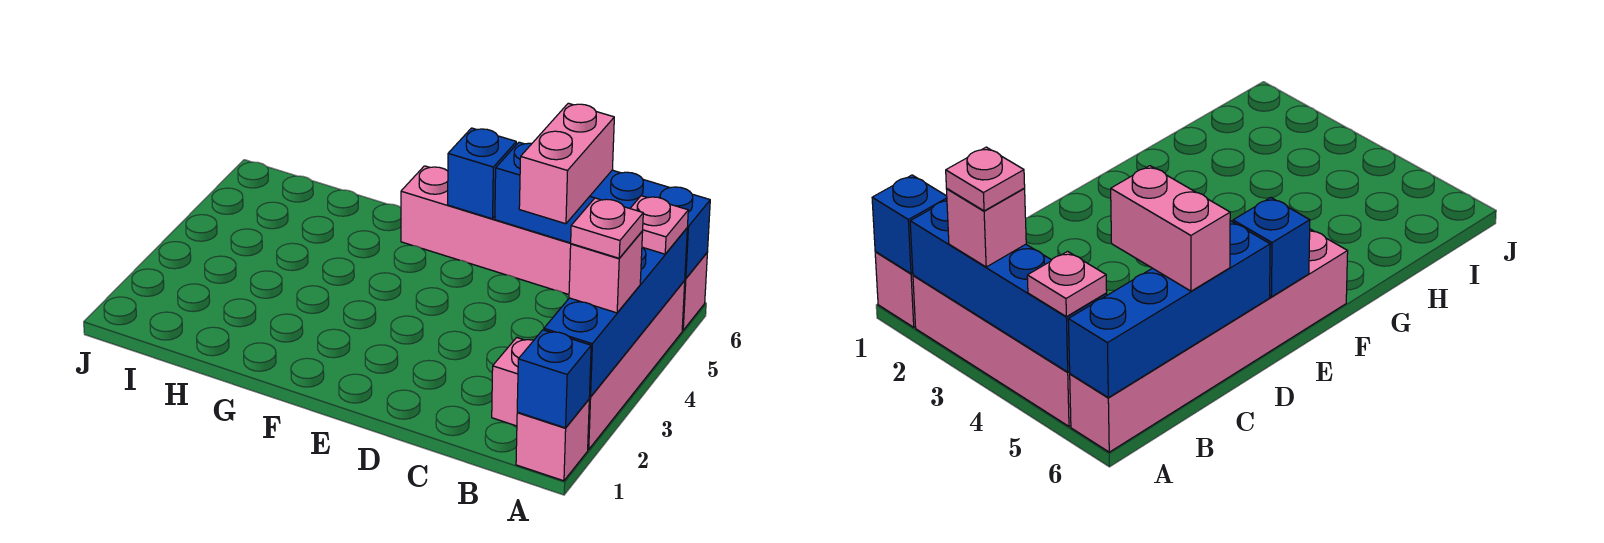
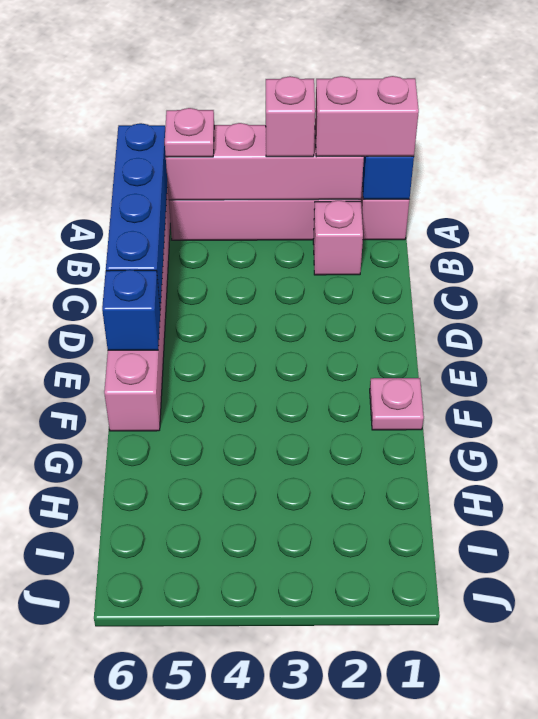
blue brick A2:A5 level 2 -> pink brick A2:A5 level 2
pink plate A3 level 4 -> pink plate F1 level 1
pink brick C5:C6 level 3 -> pink brick A1:A2 level 3

